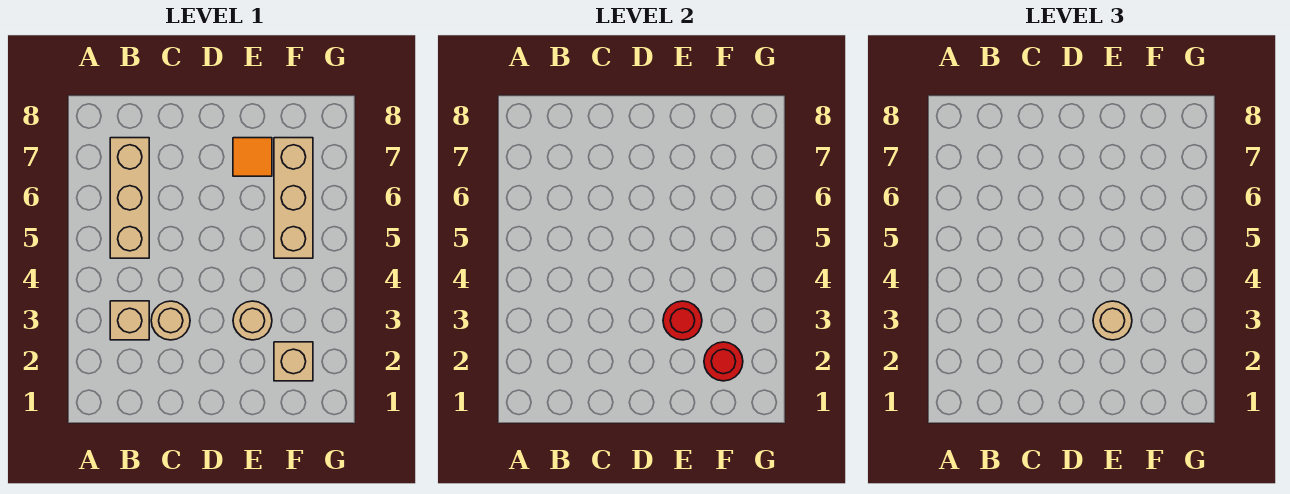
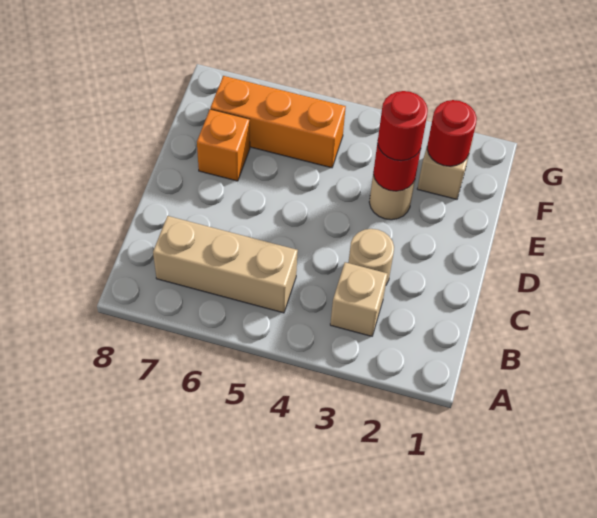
tan round brick E3 level 3 -> red round brick E3 level 3
orange tile E7 level 1 -> orange brick E7 level 1
tan brick F5:F7 level 1 -> orange brick F5:F7 level 1

